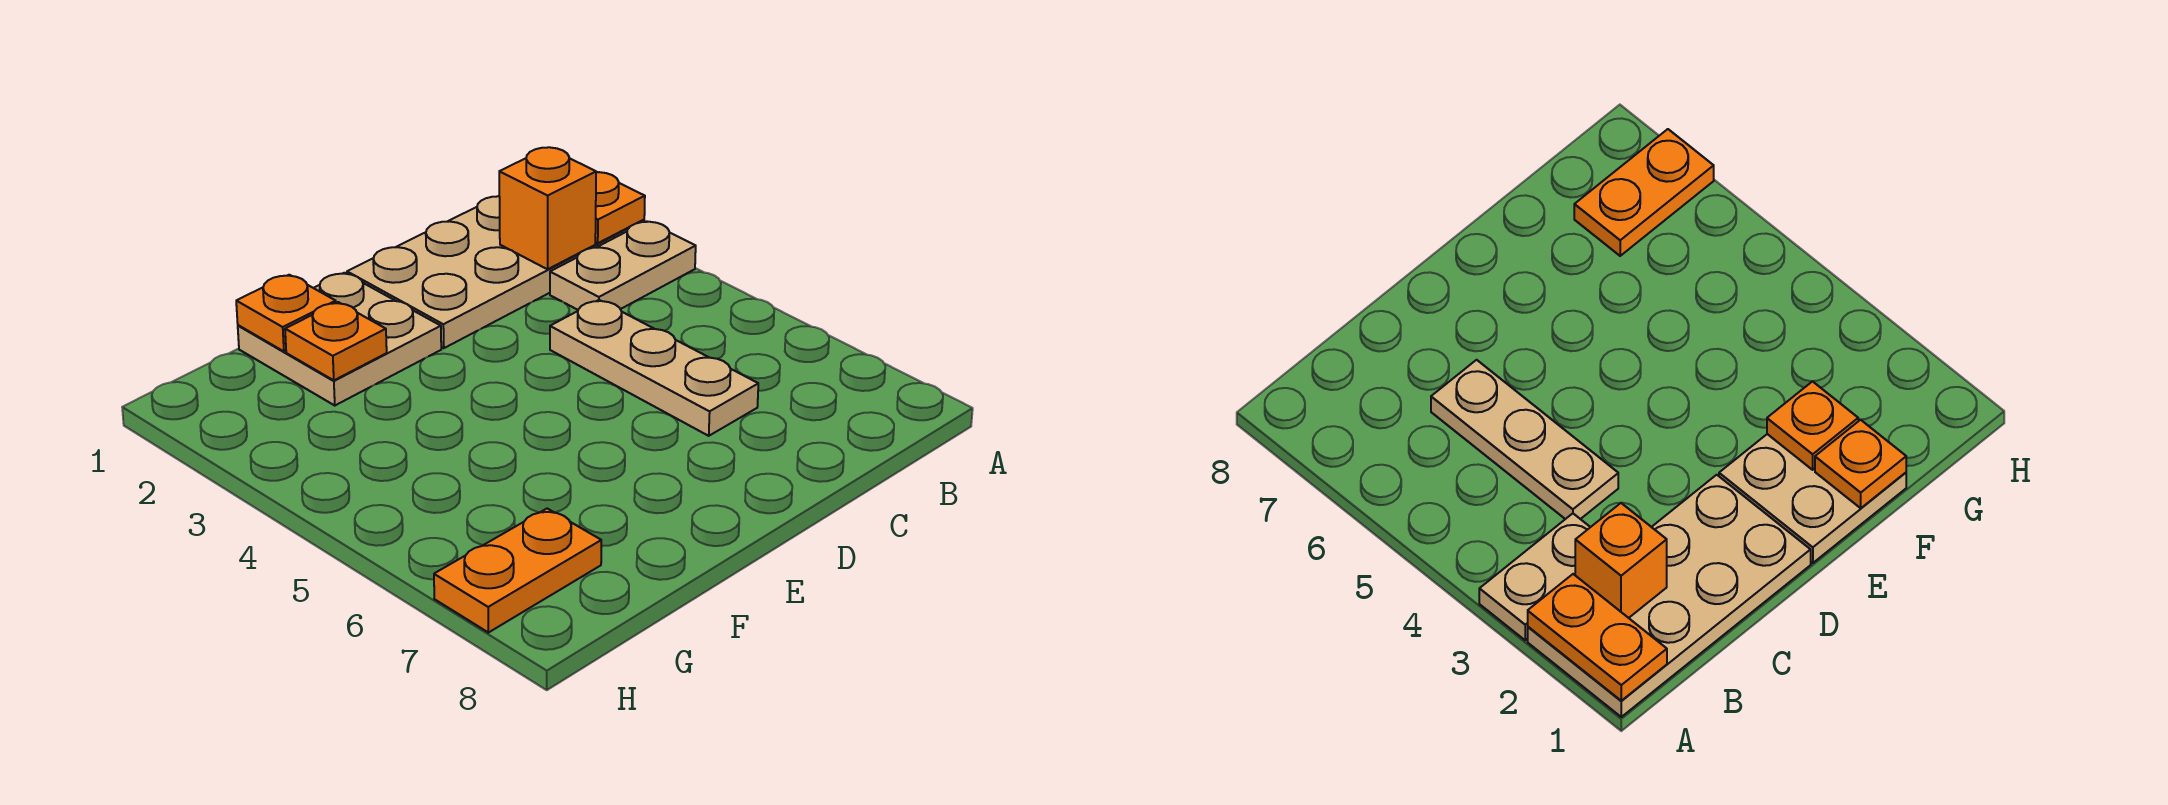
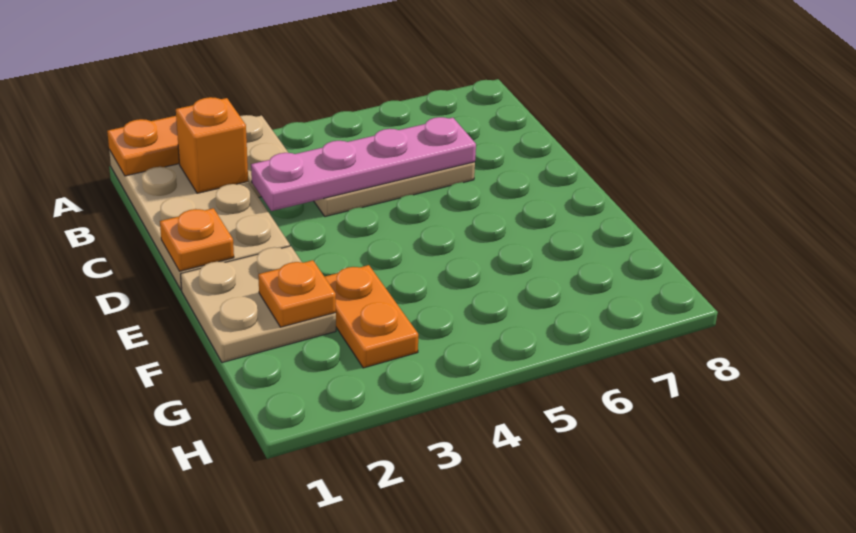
none -> pink plate C3:C6 level 2
orange plate F1 level 2 -> orange plate D1 level 2
orange plate G7:H7 level 1 -> orange plate F3:G3 level 1

